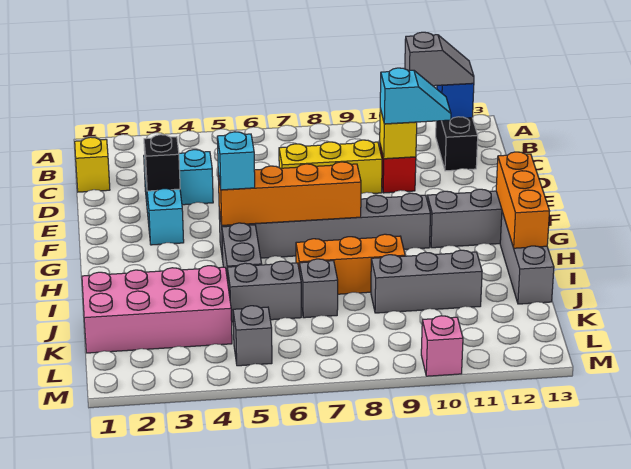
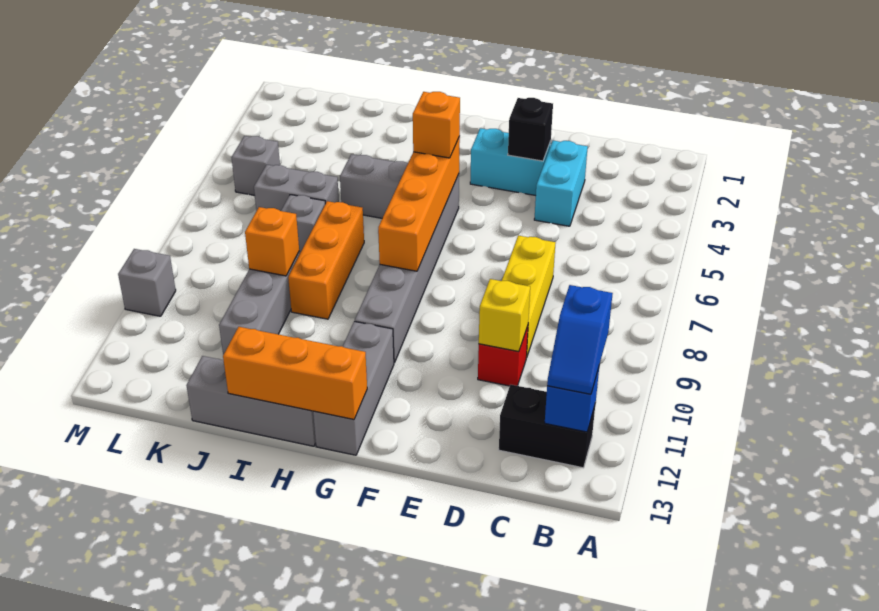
grey slope B11:B12 level 3 top 11 -> blue slope B11:B12 level 3 top 11
yellow brick C1 level 1 -> none
cyan slope D10:D11 level 3 top 10 -> none
cyan brick G5 level 3 -> orange brick G5 level 3
pink brick J1:K4 level 1 -> none
grey brick J5:J6 level 1 -> grey brick J6:K6 level 1
none -> orange brick J9 level 2
pink brick M10 level 1 -> grey brick M10 level 1

